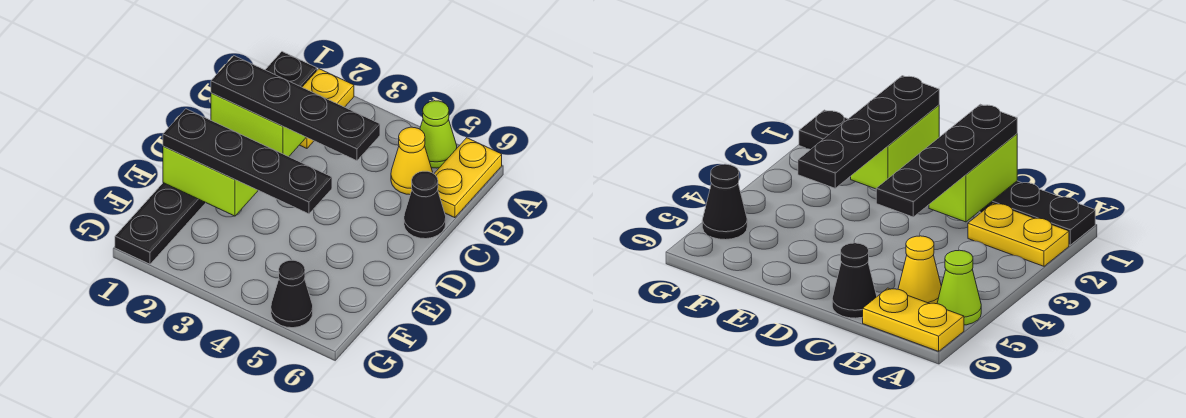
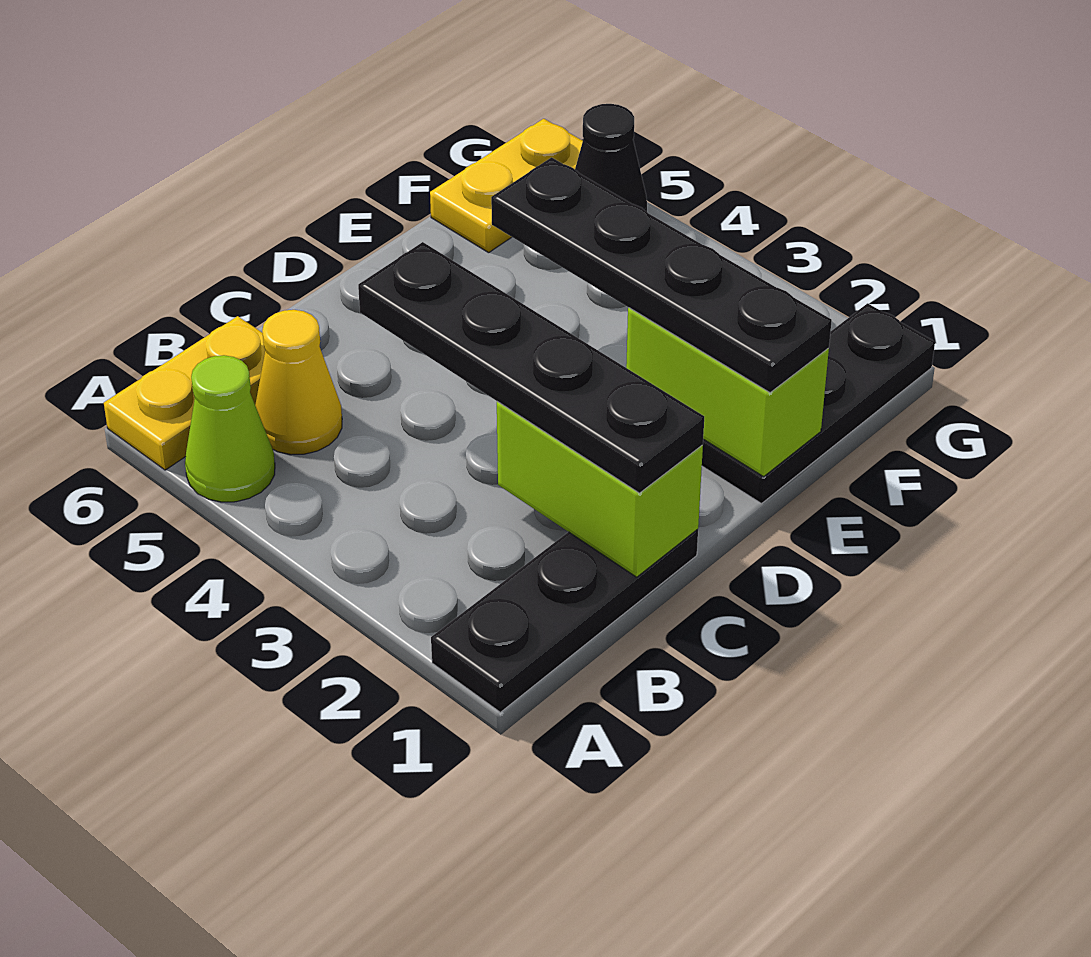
yellow plate A2:B2 level 1 -> yellow plate F6:G6 level 1
black cone C6 level 1 -> none

